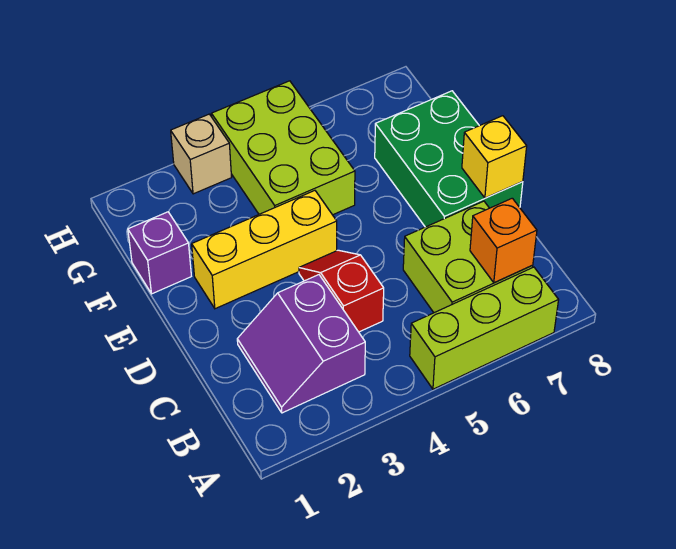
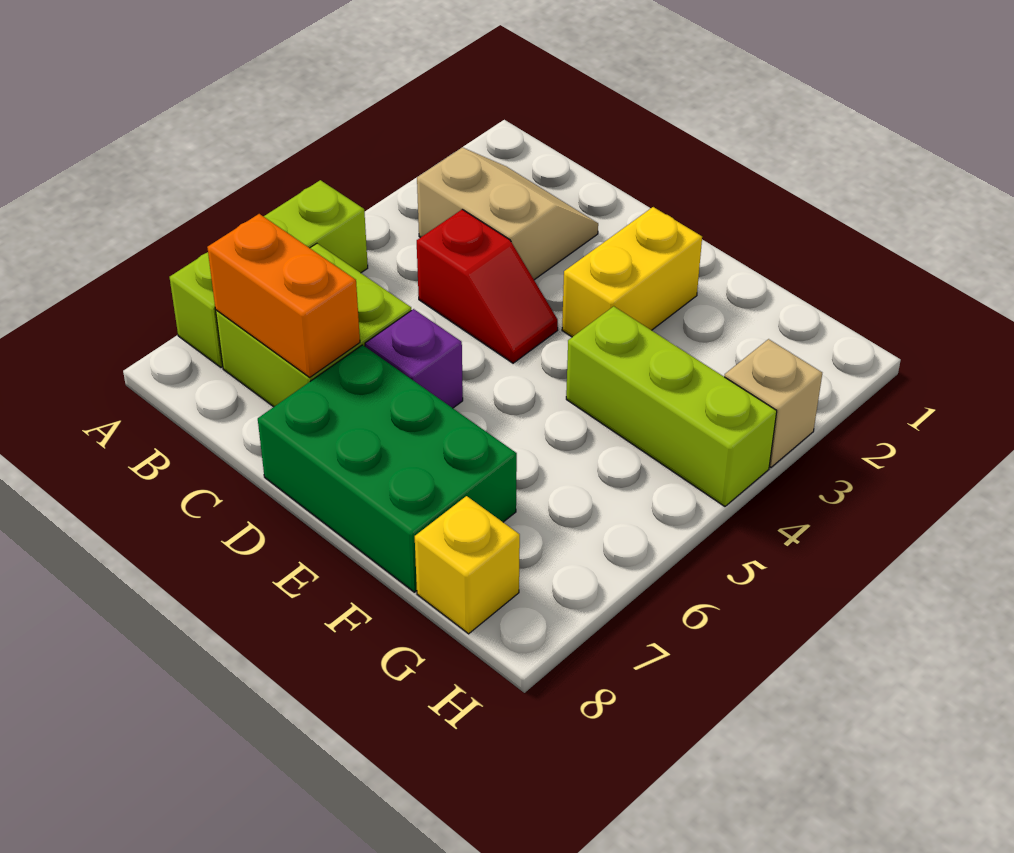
purple slope B2:C3 level 1 top 3 -> tan slope B2:C3 level 1 top 3
orange brick B7 level 2 -> orange brick B7:C7 level 2
yellow brick D8 level 2 -> yellow brick G8 level 1
yellow brick E2:E4 level 1 -> yellow brick E2:E3 level 1
purple brick F1 level 1 -> purple brick D6 level 1
lime brick F4:H5 level 1 -> lime brick F4:H4 level 1

